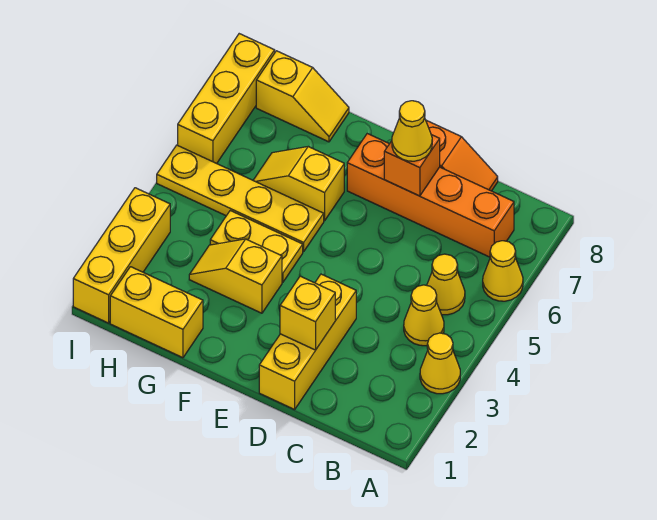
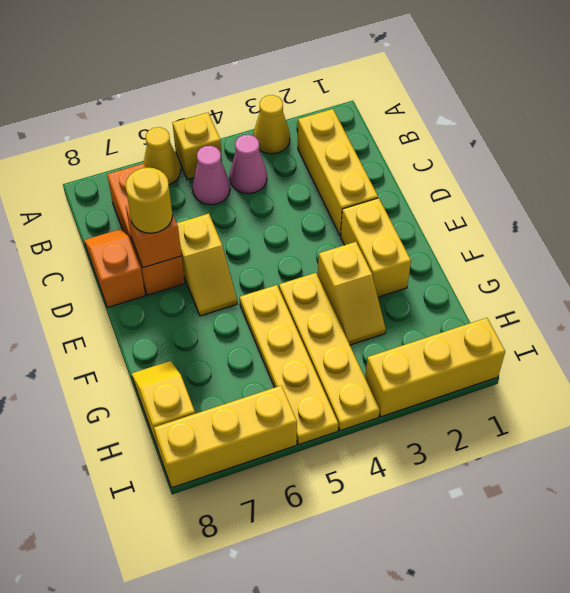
yellow cone B4 level 1 -> pink cone B4 level 1
yellow cone B5 level 1 -> pink cone B5 level 1
orange brick B7:E7 level 1 -> orange brick B7:D7 level 1
yellow brick D1:D3 level 1 -> yellow brick B2:D2 level 1
yellow brick D2 level 2 -> yellow brick A5 level 1
yellow cone D7 level 3 -> yellow round brick D7 level 3
yellow plate F4:G4 level 1 -> yellow plate F4:I4 level 1
yellow slope F6:G6 level 1 top F -> yellow slope D6:E6 level 1 top D
yellow brick G1:H1 level 1 -> yellow brick E2:F2 level 1

